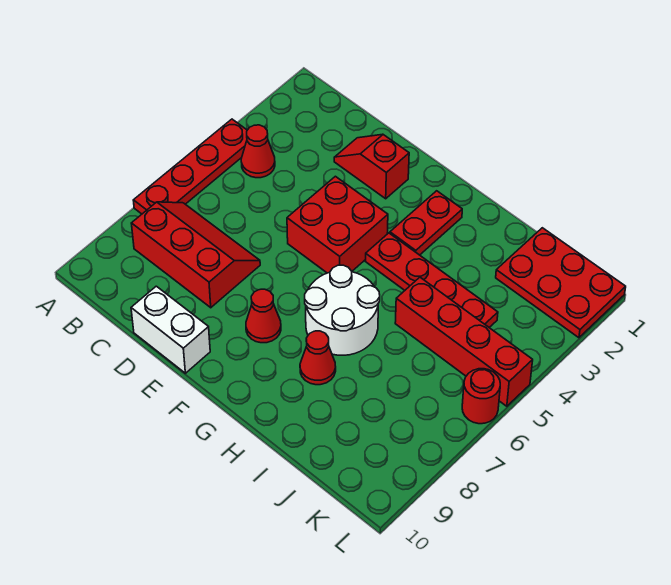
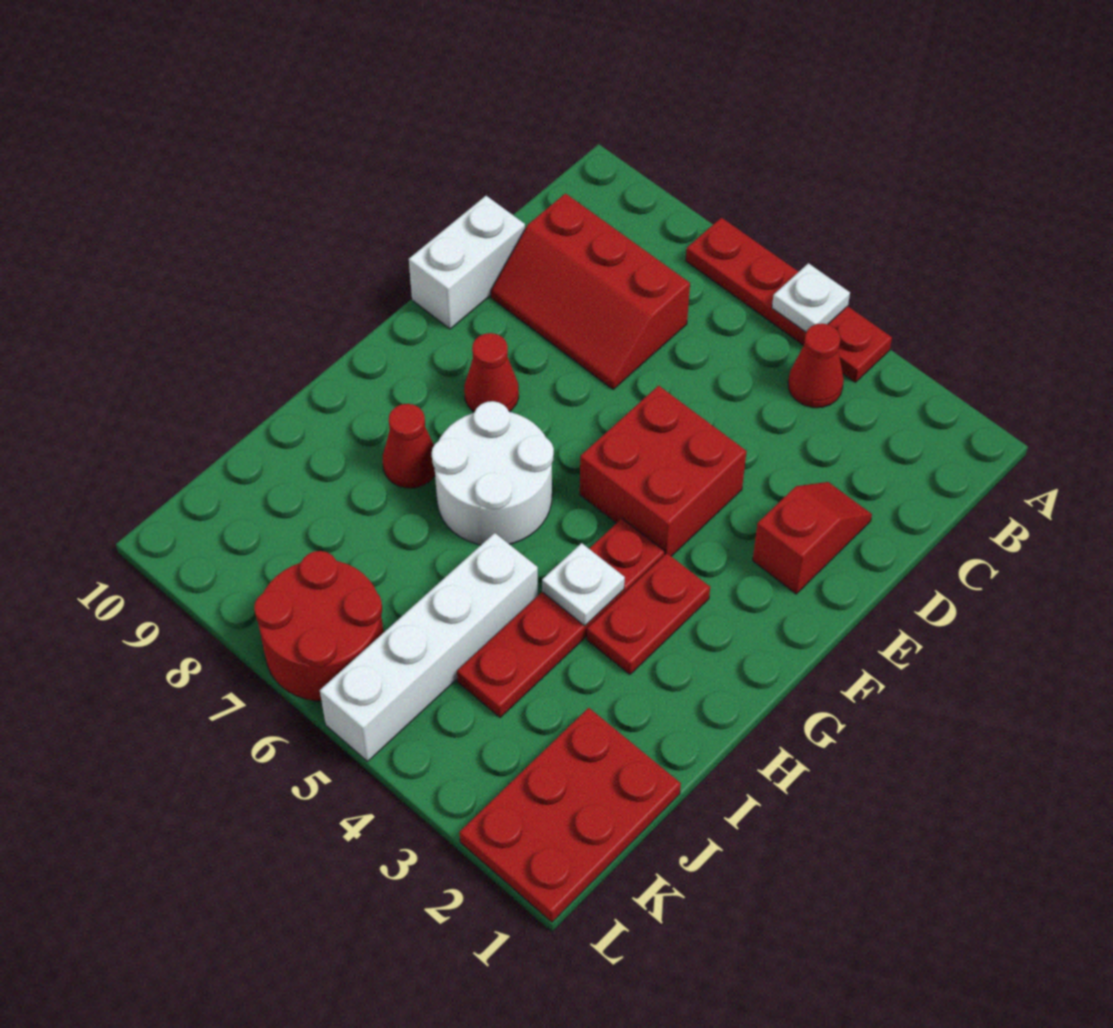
none -> white plate A5 level 2
red slope B7:D8 level 1 top 8 -> red slope C7:D9 level 1 top C
red plate G2:G3 level 1 -> red plate G3:H3 level 1
none -> white plate H4 level 2
red brick I5:L5 level 1 -> white brick I5:L5 level 1
red round brick L6 level 1 -> red round brick K6:L7 level 1

